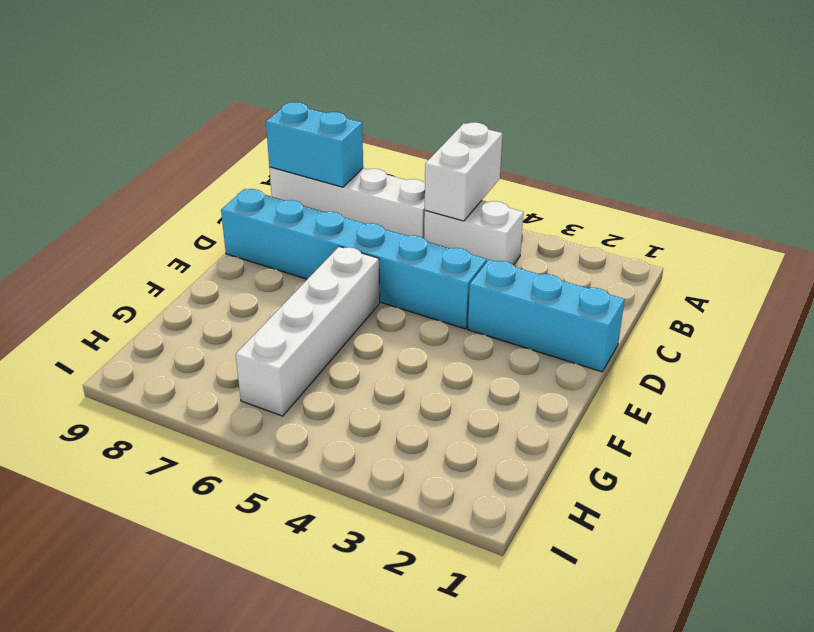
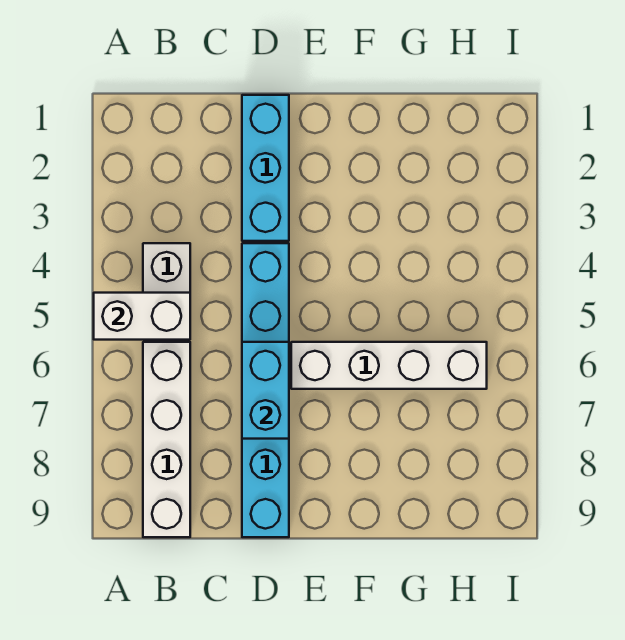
cyan brick B8:B9 level 2 -> cyan brick D6:D7 level 2

